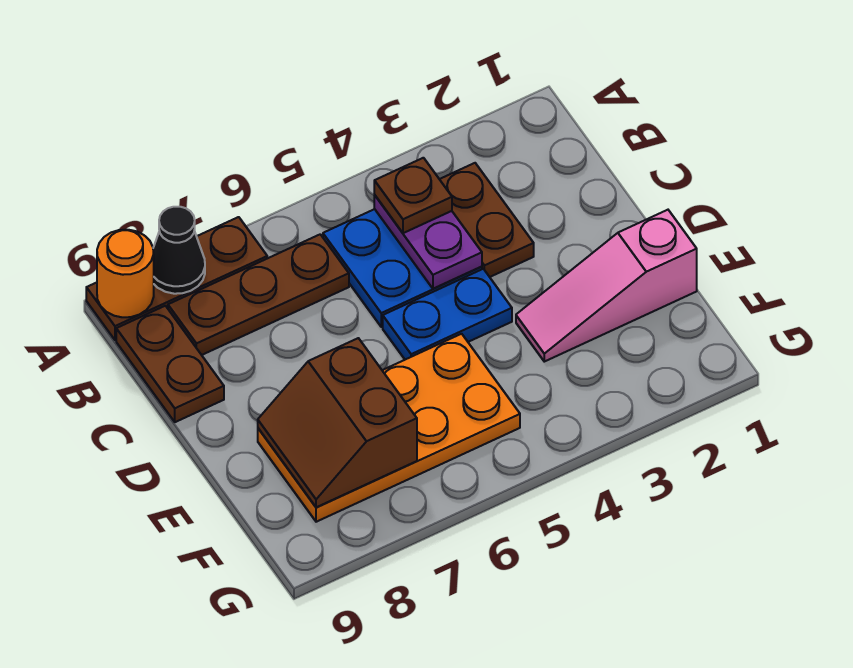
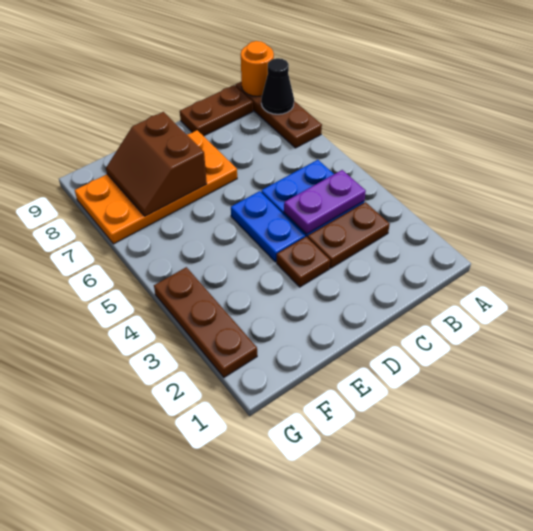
brown plate B4 level 3 -> brown plate D3 level 1
brown plate B6:B8 level 1 -> brown plate G2:G4 level 1
pink slope E1:E3 level 1 top 1 -> none
orange plate E5:F8 level 1 -> orange plate D7:G8 level 1
brown slope E7:F8 level 2 top 7 -> brown slope E7:F8 level 2 top E

